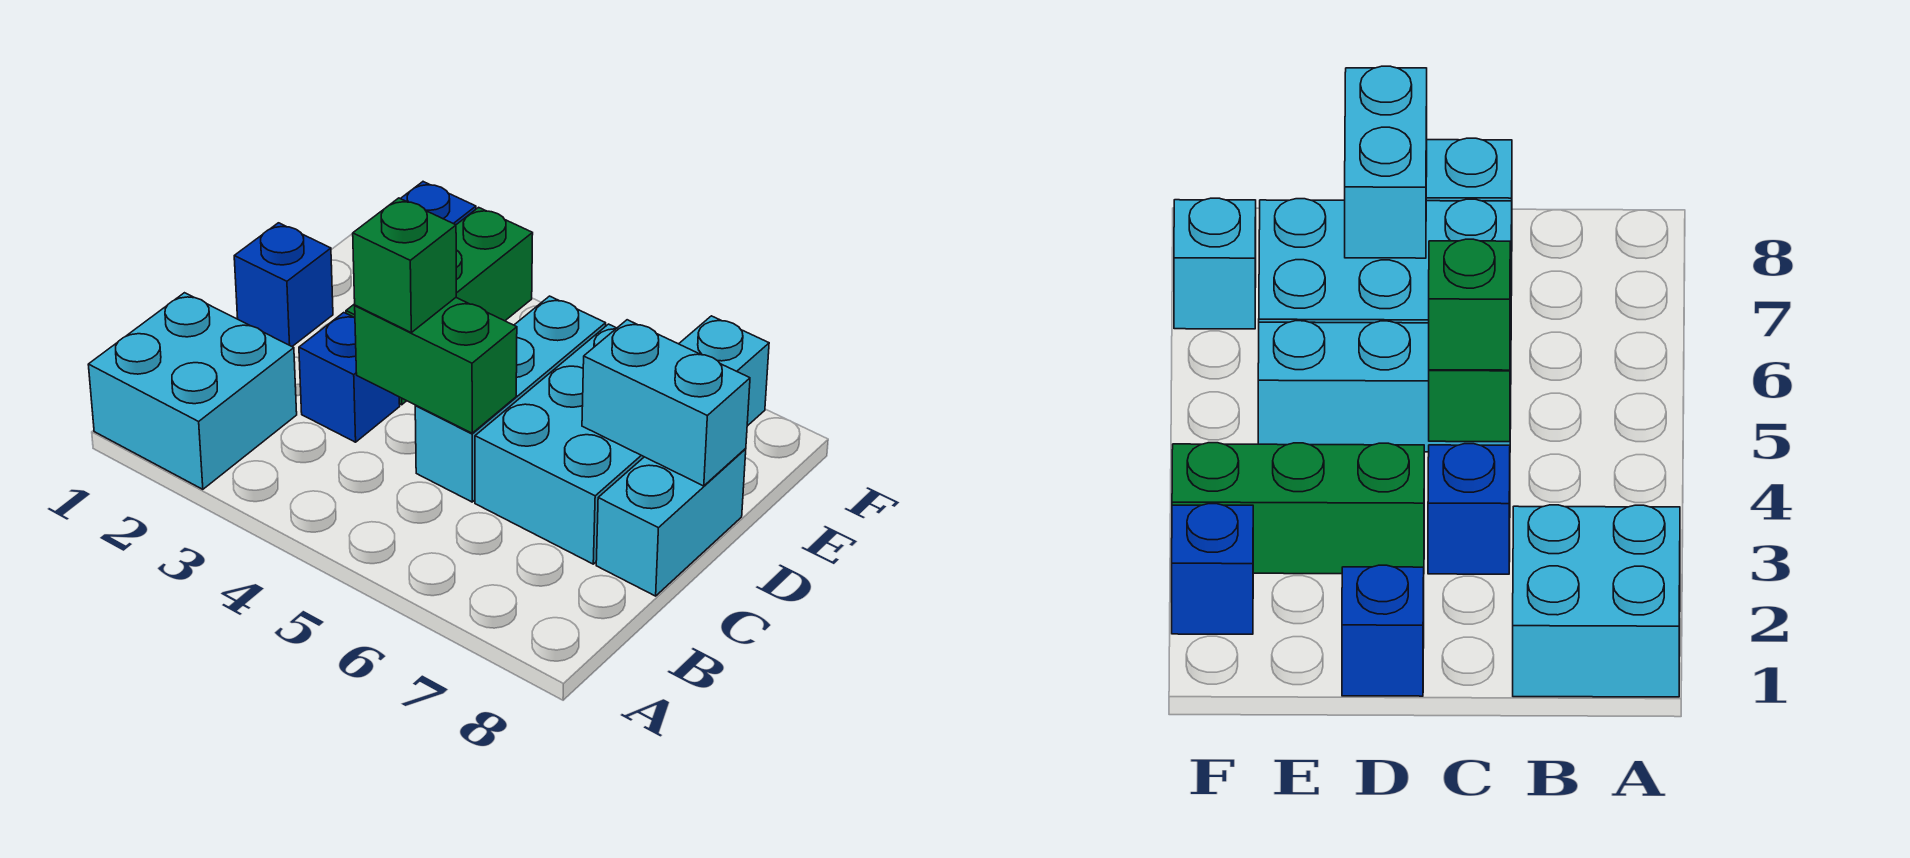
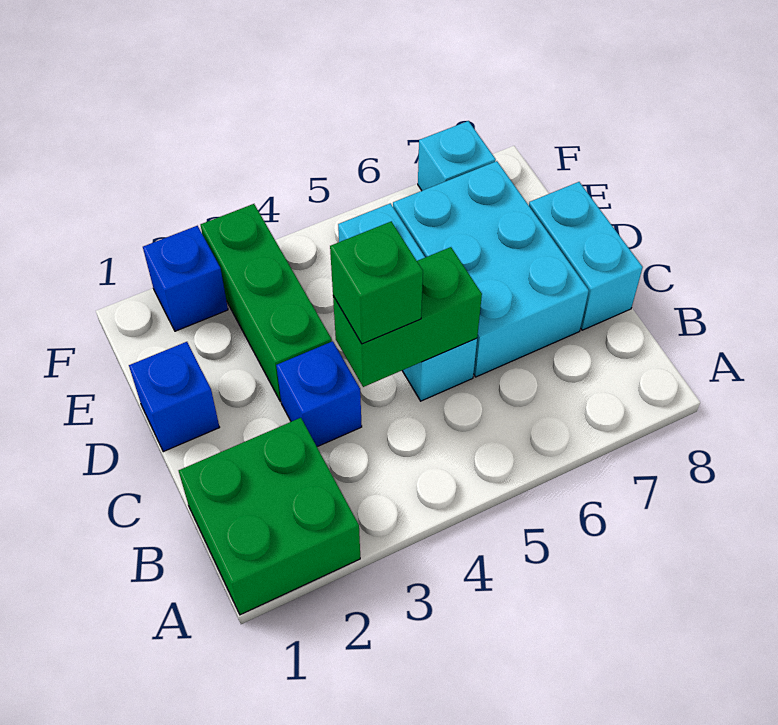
cyan brick A1:B2 level 1 -> green brick A1:B2 level 1
cyan brick D7:D8 level 2 -> none

